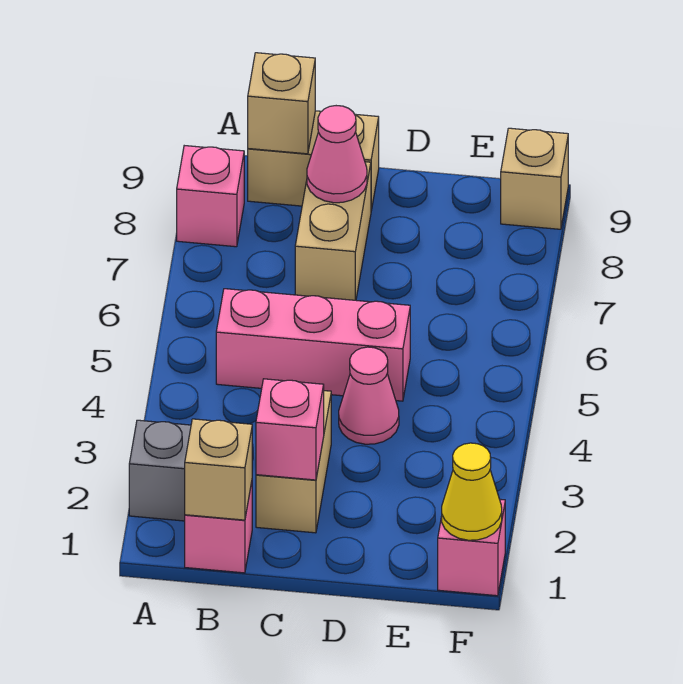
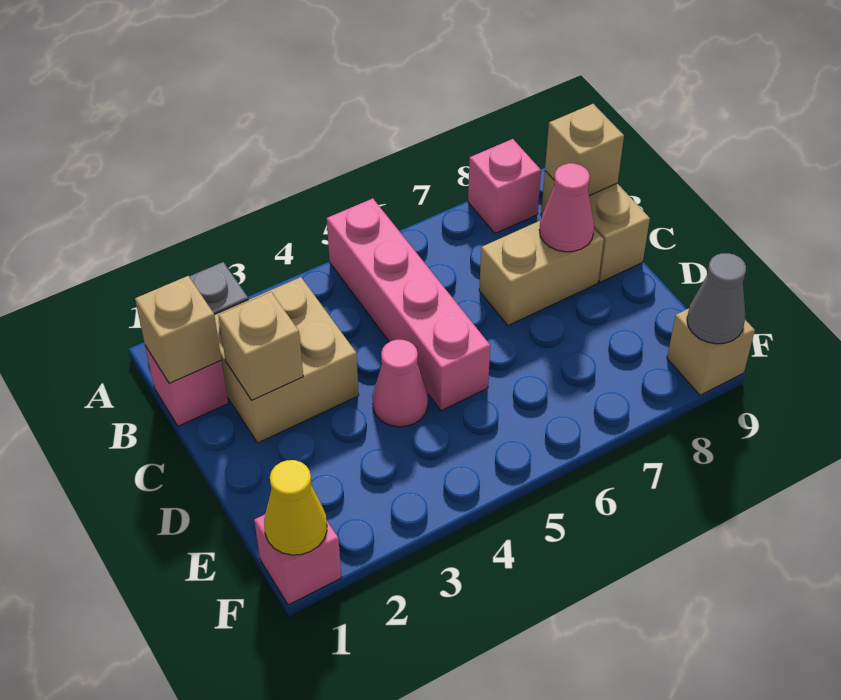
pink brick B5:D5 level 1 -> pink brick A5:D5 level 1
tan brick C2:C3 level 1 -> tan brick B2:C3 level 1
pink brick C2 level 2 -> tan brick C2 level 2
none -> grey cone F9 level 2

